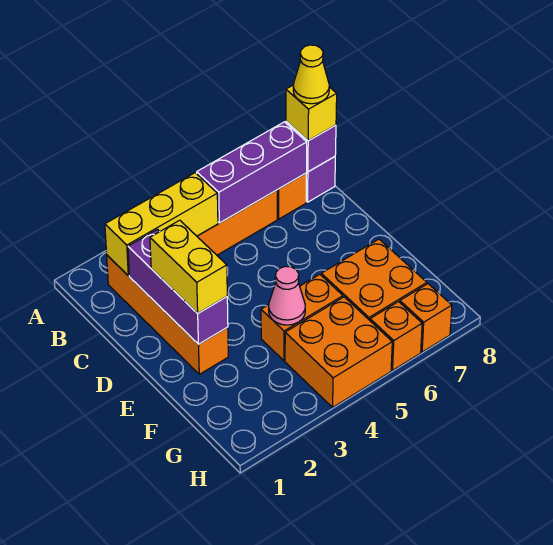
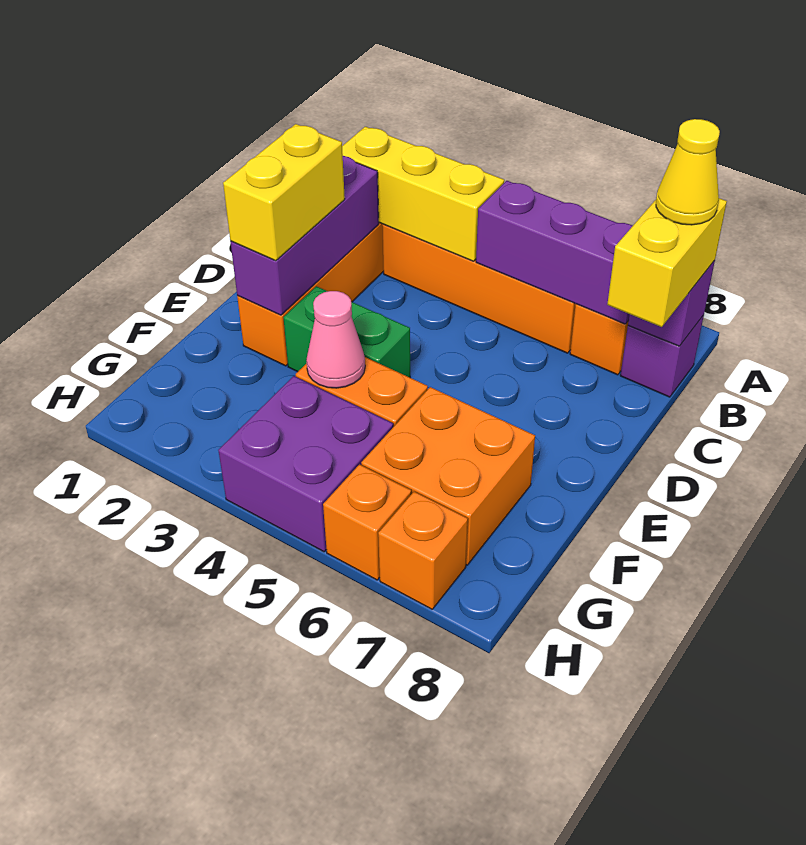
yellow brick B8 level 3 -> yellow brick B8:C8 level 3
none -> green brick E3:E4 level 1
orange brick G4:H5 level 1 -> purple brick G4:H5 level 1

